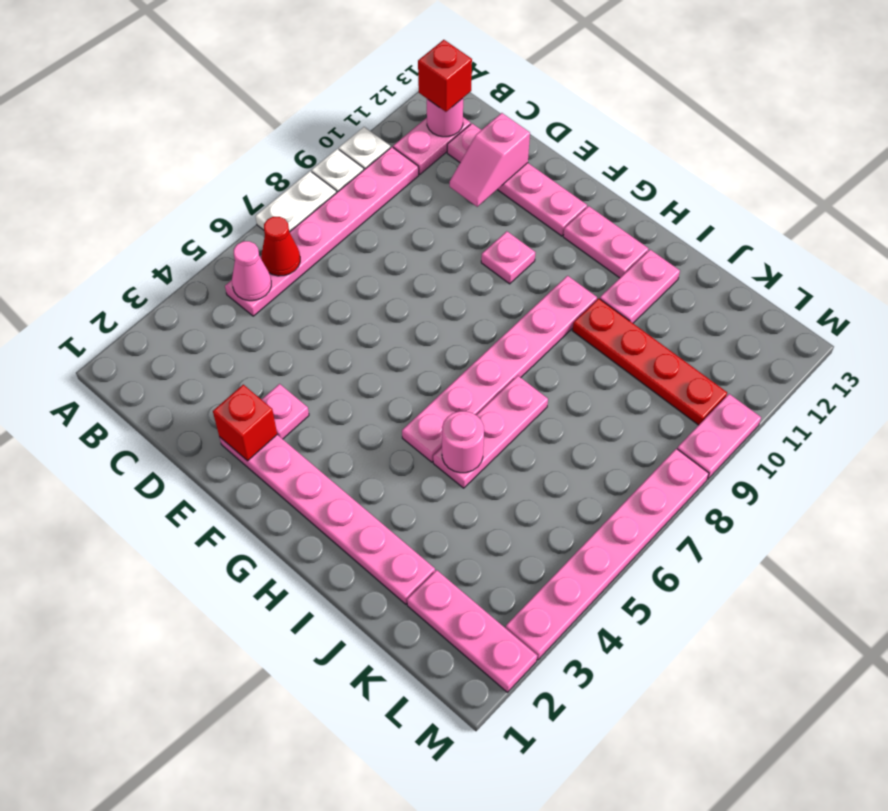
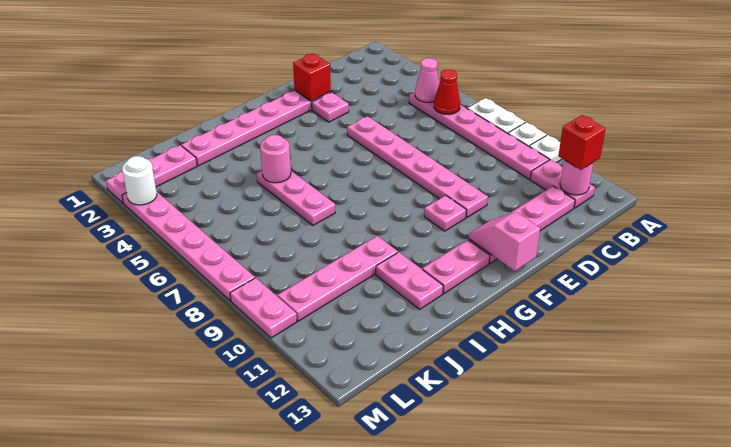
pink slope D11:D12 level 2 top 12 -> pink slope F12:F13 level 2 top 13
pink plate H5:H10 level 1 -> pink plate E5:E10 level 1
red plate I10:L10 level 1 -> pink plate I10:L10 level 1
none -> white round brick M3 level 2

